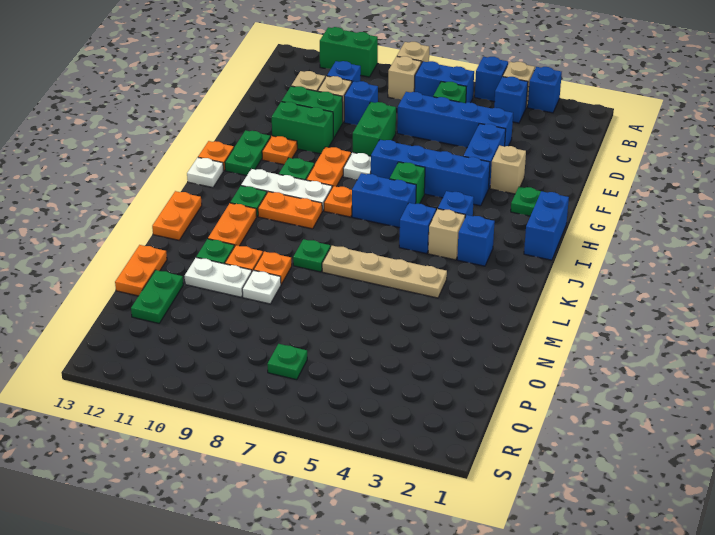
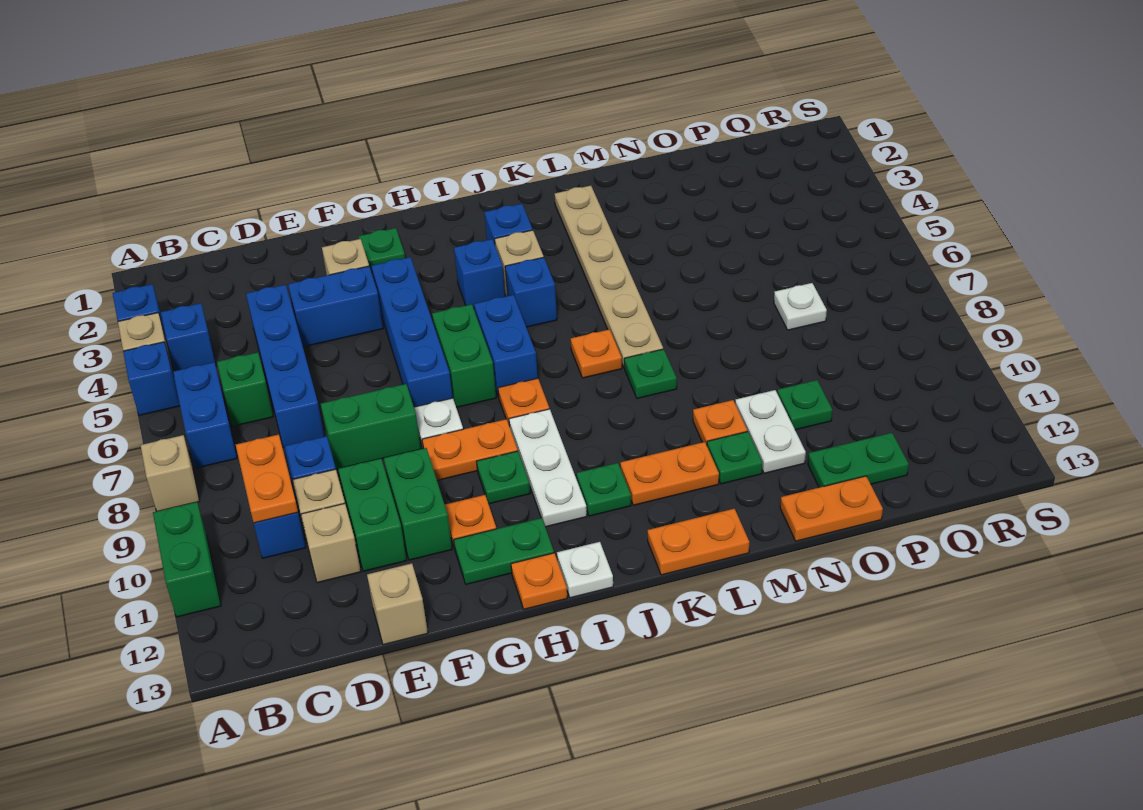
tan brick B8 level 1 -> tan brick E13 level 1
blue brick H1:I1 level 1 -> none
green brick H6 level 1 -> green brick H6:H7 level 1
orange plate J9:J10 level 1 -> orange plate C9:C10 level 2
tan plate L4:L7 level 1 -> tan plate L2:L7 level 1
orange plate M9 level 1 -> orange plate K7 level 1
white plate N9 level 1 -> white plate P7 level 1
green plate Q7 level 1 -> green plate O10 level 1

